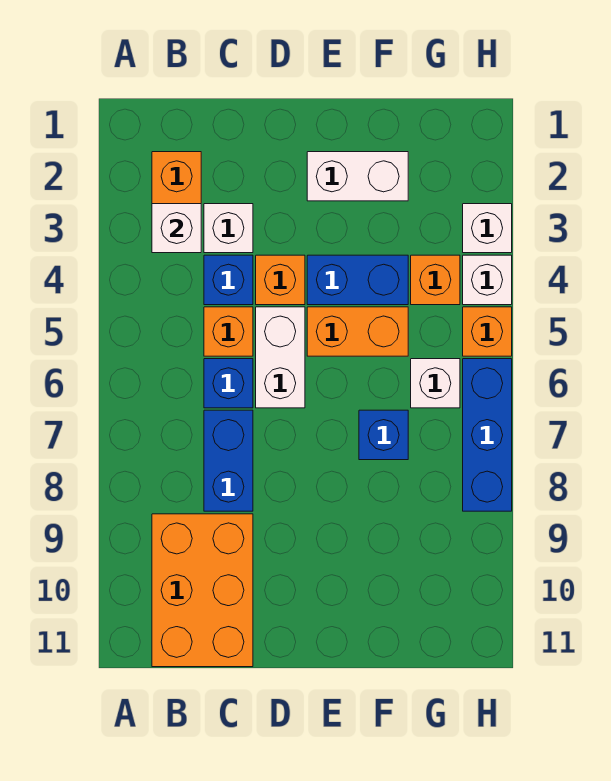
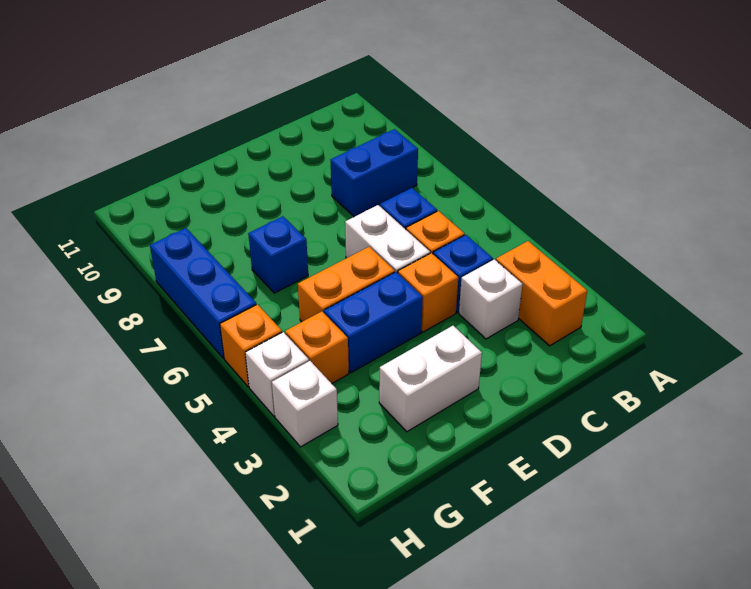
white brick B3 level 2 -> none
orange brick B9:C11 level 1 -> none
blue brick C7:C8 level 1 -> blue brick B8:C8 level 1
white brick G6 level 1 -> none

